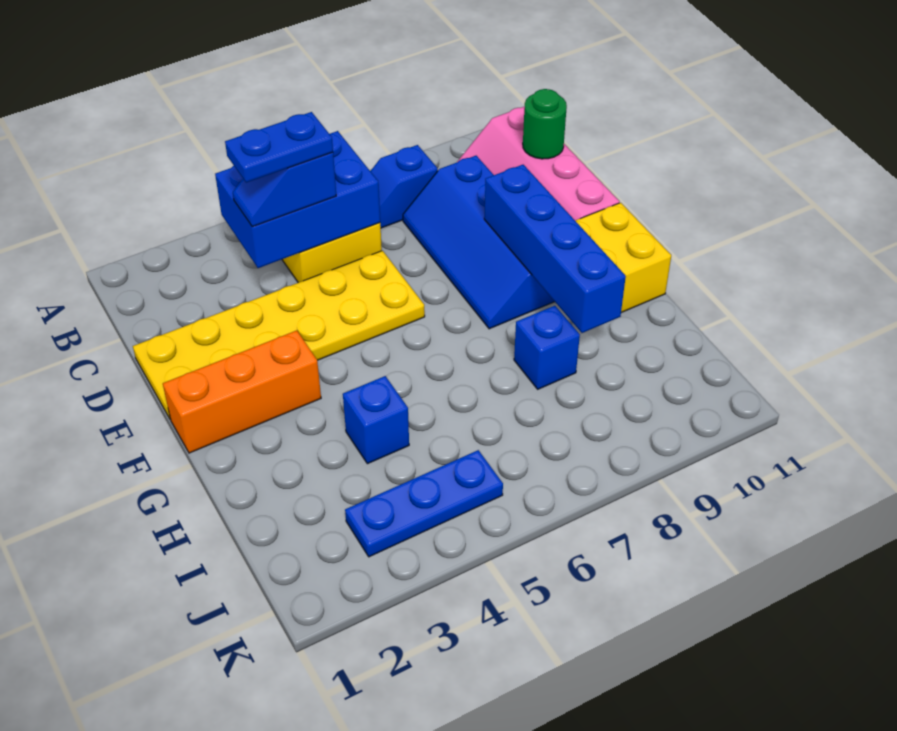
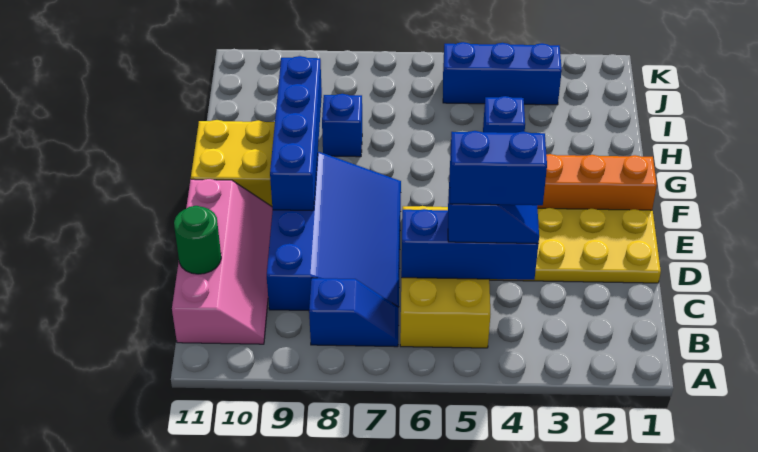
blue brick B4:C6 level 2 -> blue brick C4:C6 level 2
blue plate C4:C5 level 4 -> blue brick C4:C5 level 4
blue slope C8:F9 level 1 top 9 -> blue slope C7:F9 level 1 top 9
blue plate J3:J5 level 1 -> blue brick J3:J5 level 1

